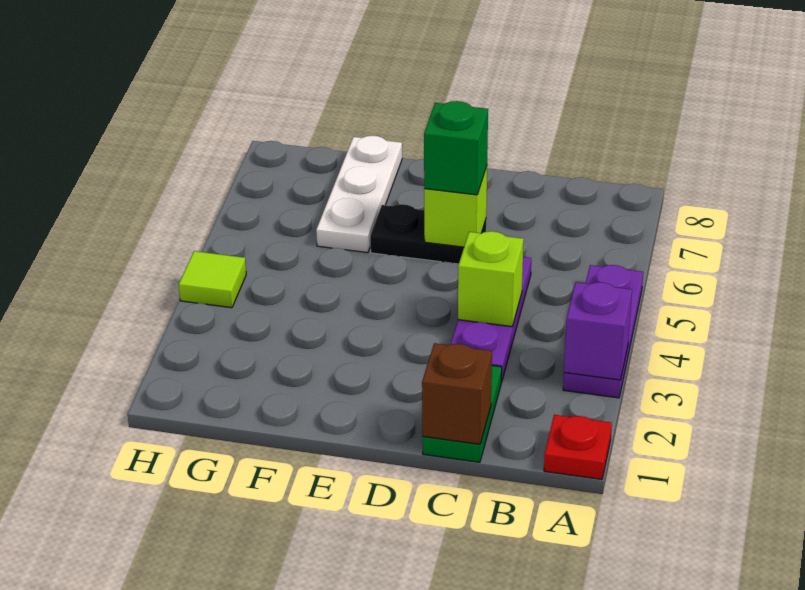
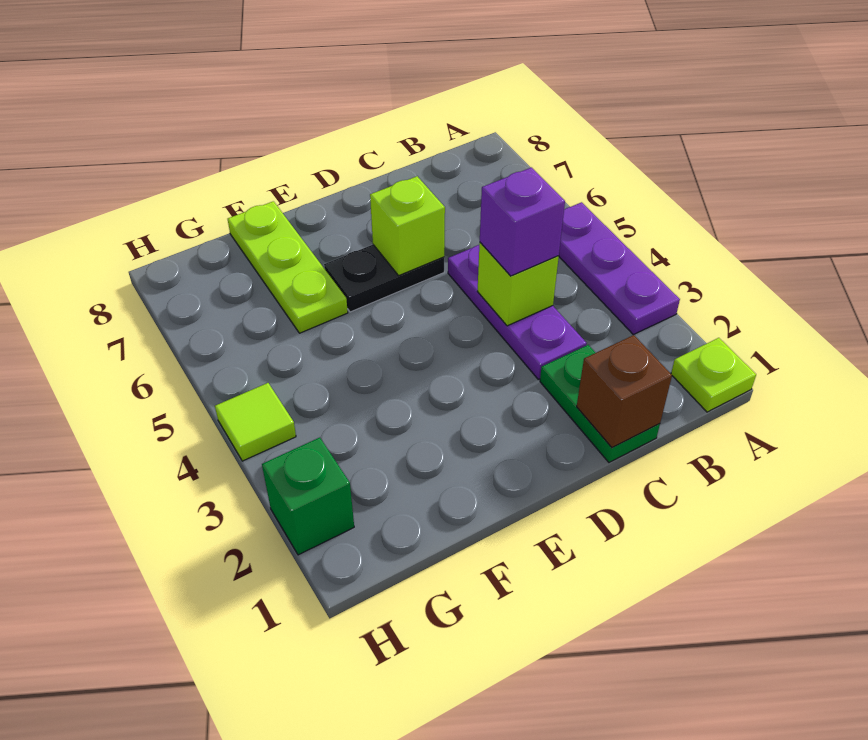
red plate A1 level 1 -> lime plate A1 level 1
purple brick A3 level 2 -> purple brick C4 level 3
green brick D6 level 3 -> green brick H2 level 1
white plate F6:F8 level 1 -> lime plate F6:F8 level 1

